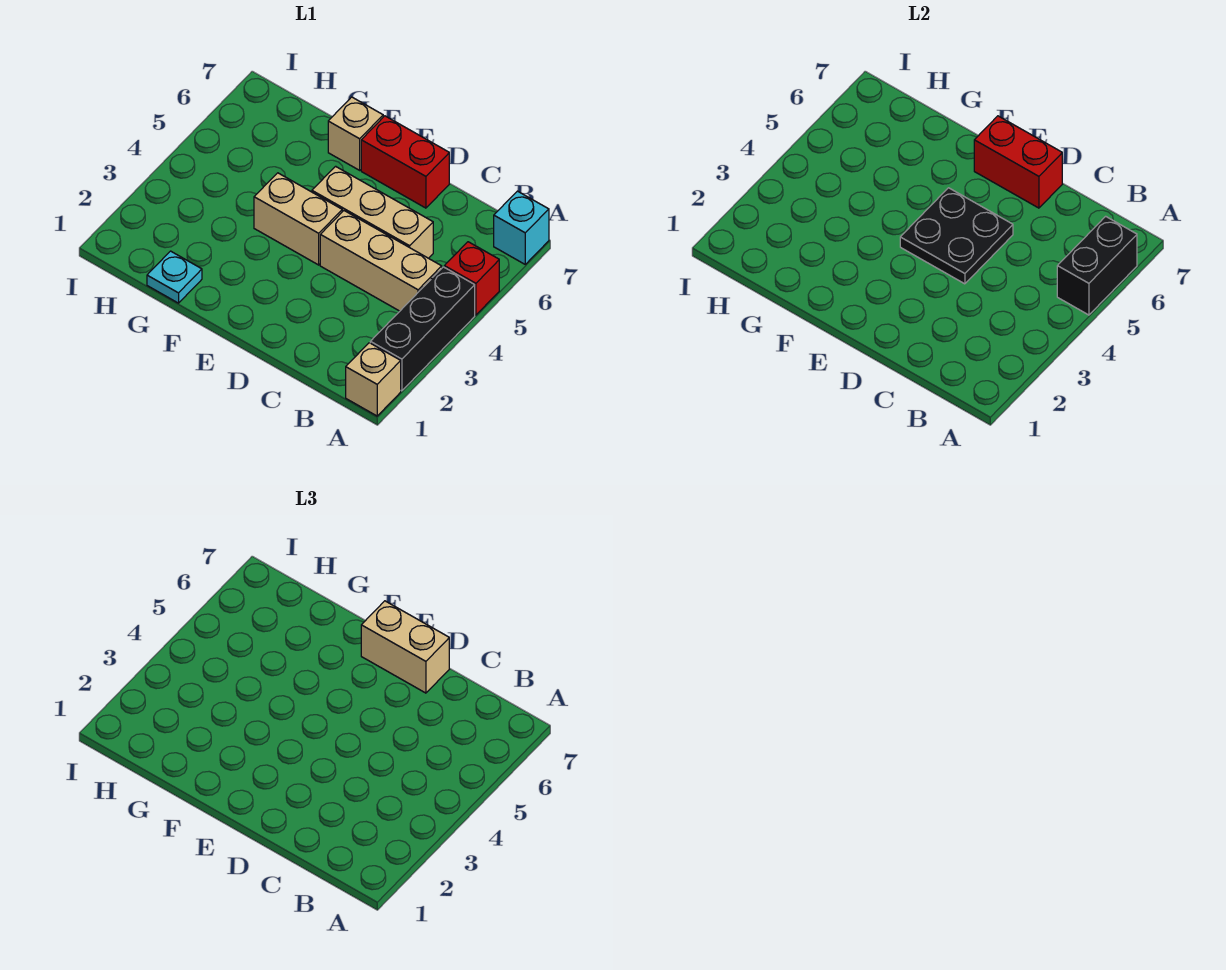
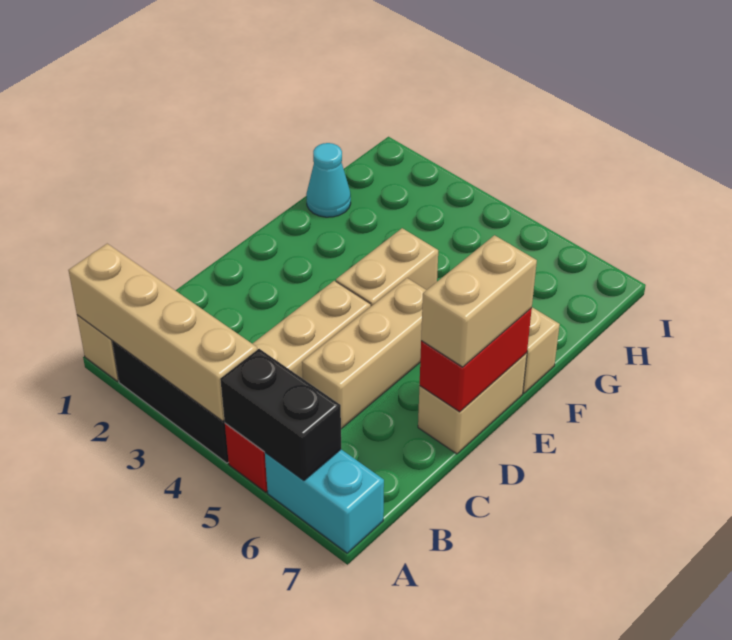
none -> tan brick A1:A4 level 2
cyan brick A7 level 1 -> cyan brick A6:A7 level 1
black plate D4:E5 level 2 -> none
red brick D7:E7 level 1 -> tan brick D7:E7 level 1
cyan plate G1 level 1 -> cyan cone G1 level 1

